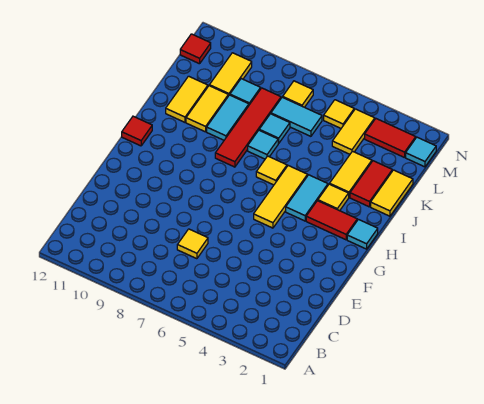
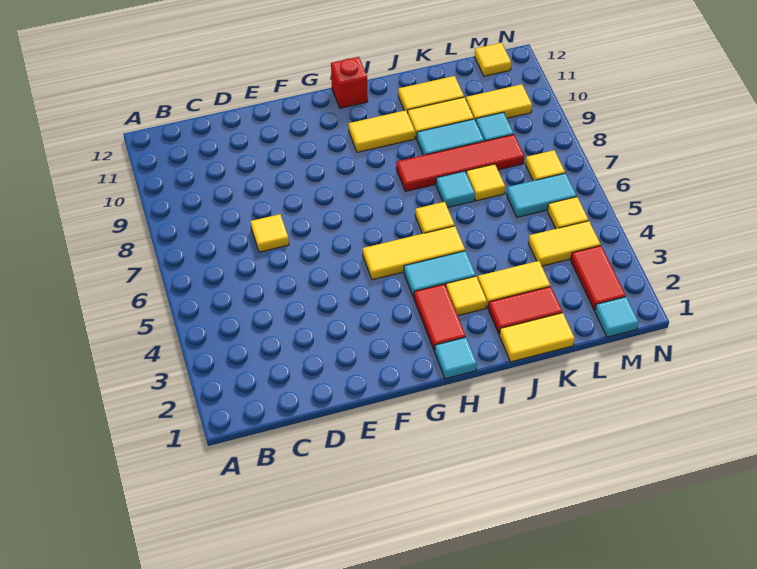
none -> yellow tile H10:I10 level 1
red tile H12 level 1 -> red brick H12 level 1
cyan tile K7 level 1 -> yellow tile K7 level 1
cyan tile L6:L7 level 1 -> cyan tile L6:M6 level 1
red tile M12 level 1 -> yellow tile M12 level 1

